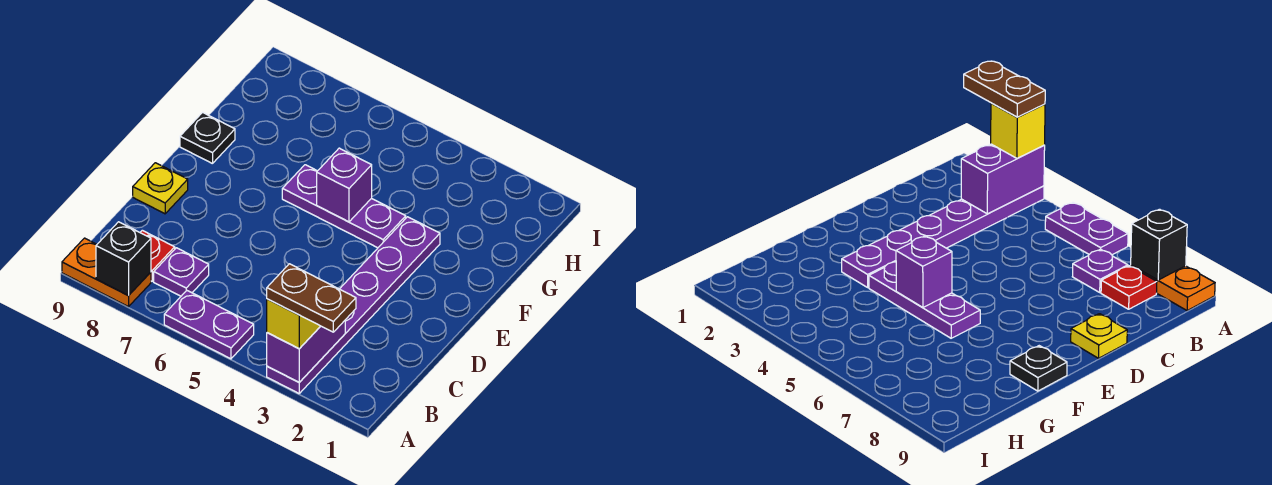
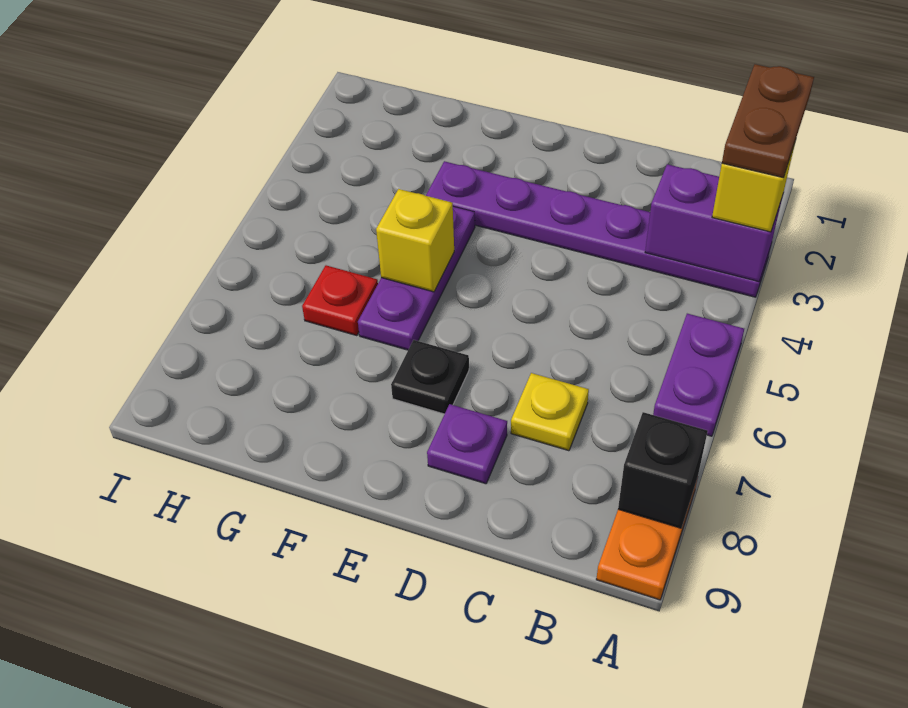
purple plate B7 level 1 -> purple plate D8 level 1
red plate B8 level 1 -> red plate G6 level 1
yellow plate D9 level 1 -> yellow plate C7 level 1
purple brick F5 level 2 -> yellow brick F5 level 2
black plate F9 level 1 -> black plate E7 level 1

